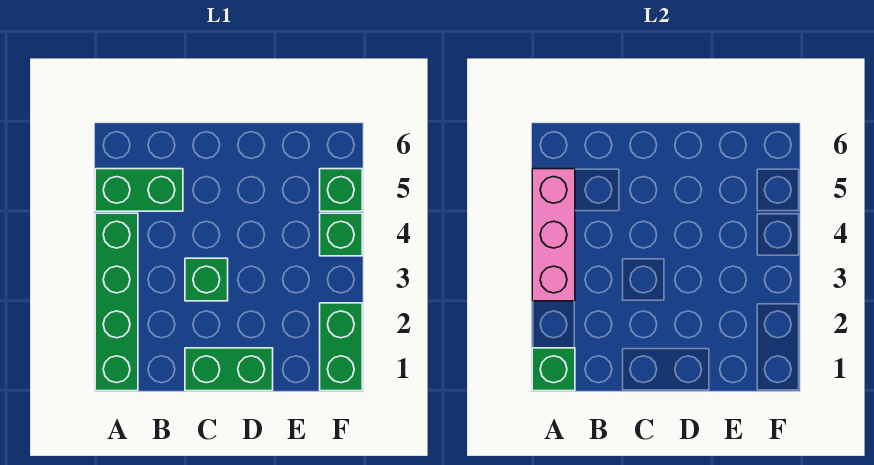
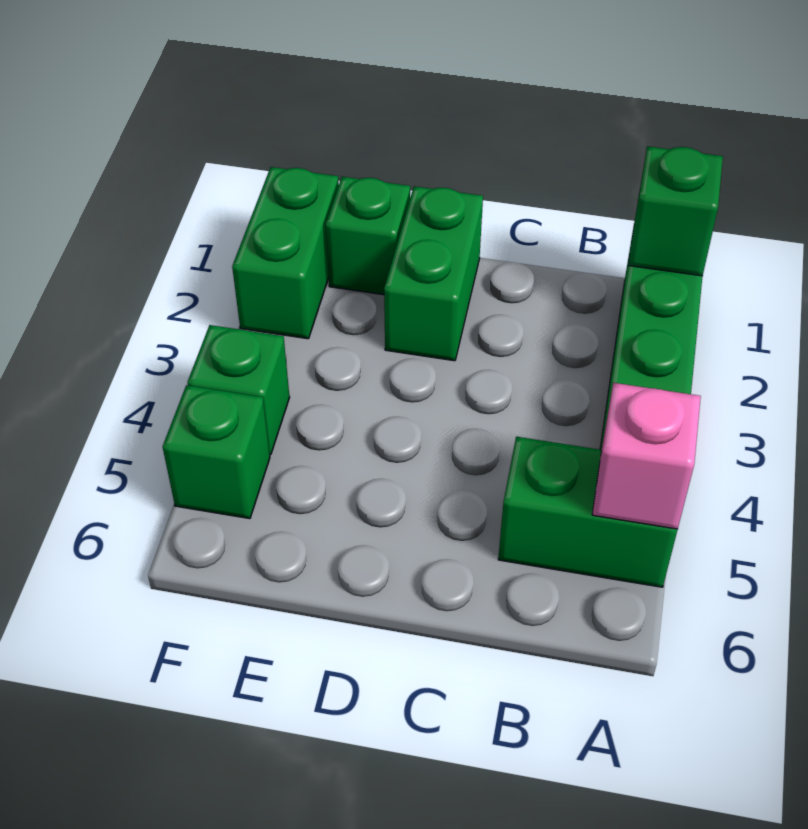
pink brick A3:A5 level 2 -> pink brick A5 level 2
green brick C1:D1 level 1 -> green brick D1:D2 level 1
green brick C3 level 1 -> green brick E1 level 1

